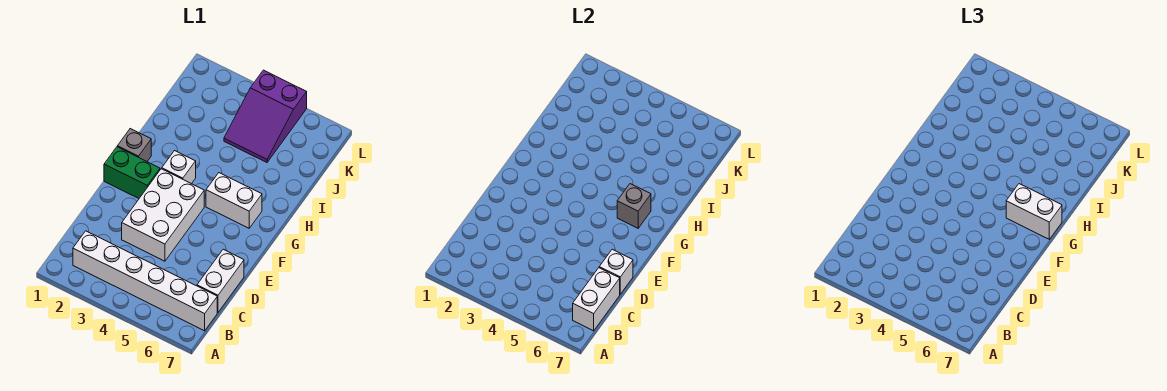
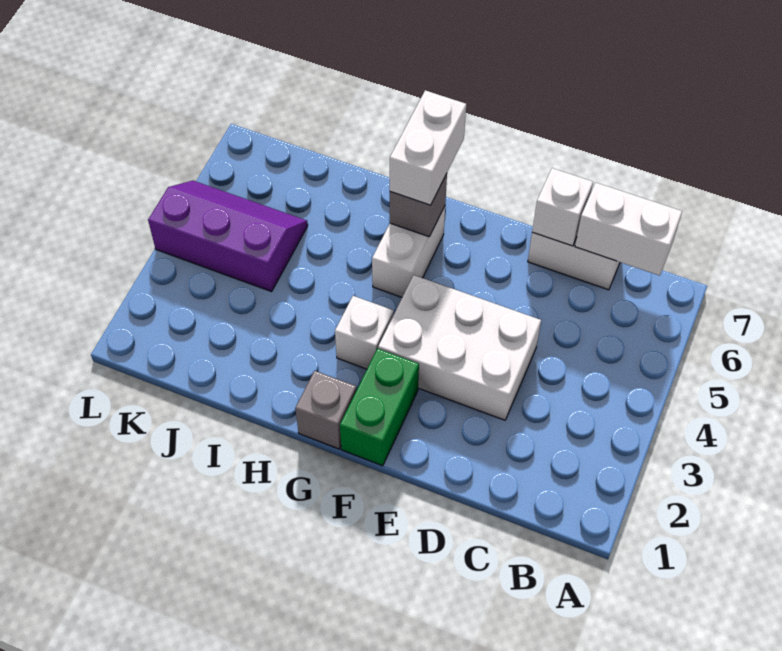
white brick B2:B7 level 1 -> none
purple slope J4:L5 level 1 top L -> purple slope J4:L5 level 1 top 4

